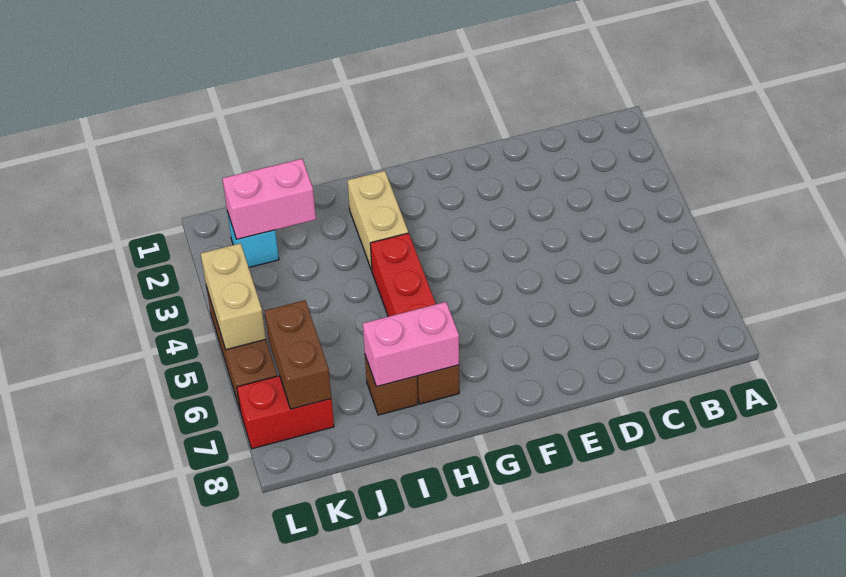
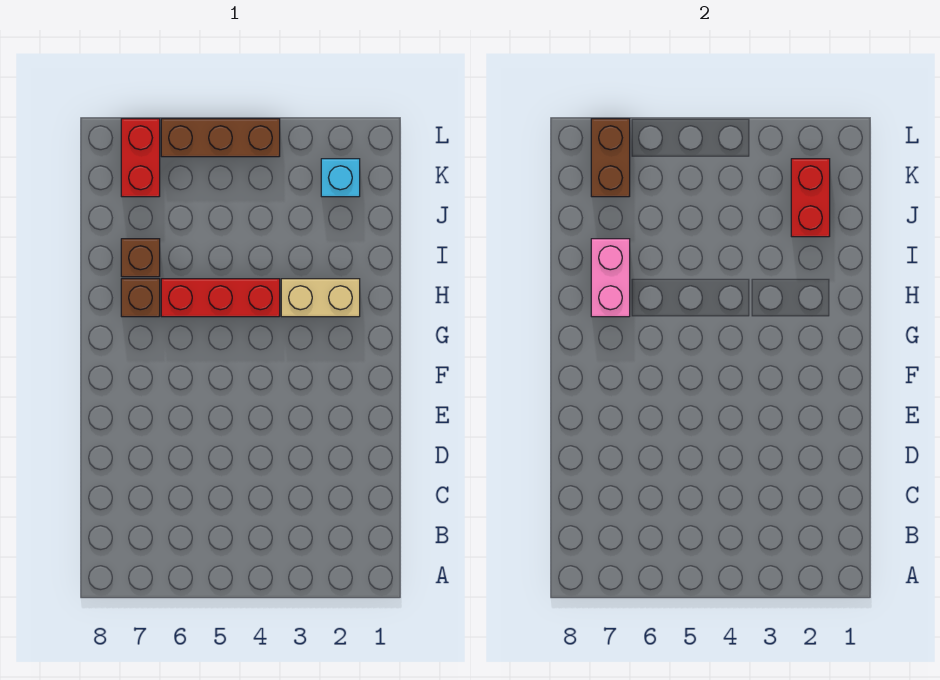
pink brick J2:K2 level 2 -> red brick J2:K2 level 2
brown brick K6:K7 level 2 -> brown brick K7:L7 level 2
tan brick L4:L5 level 2 -> none

